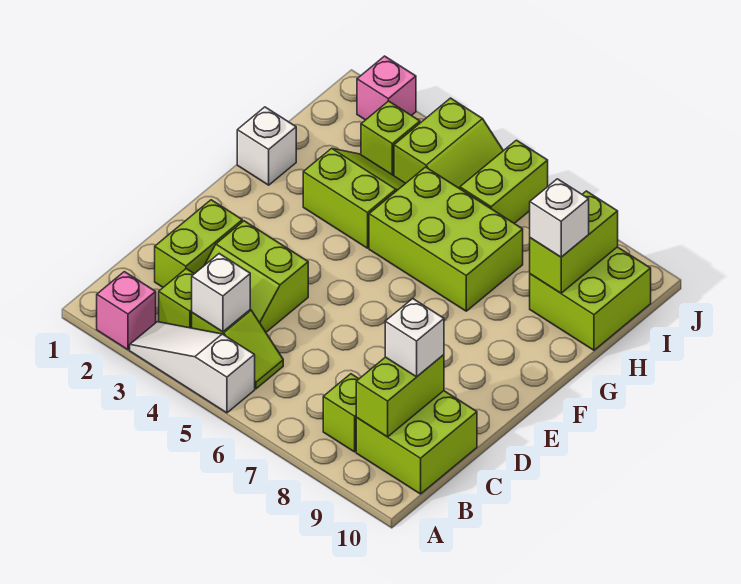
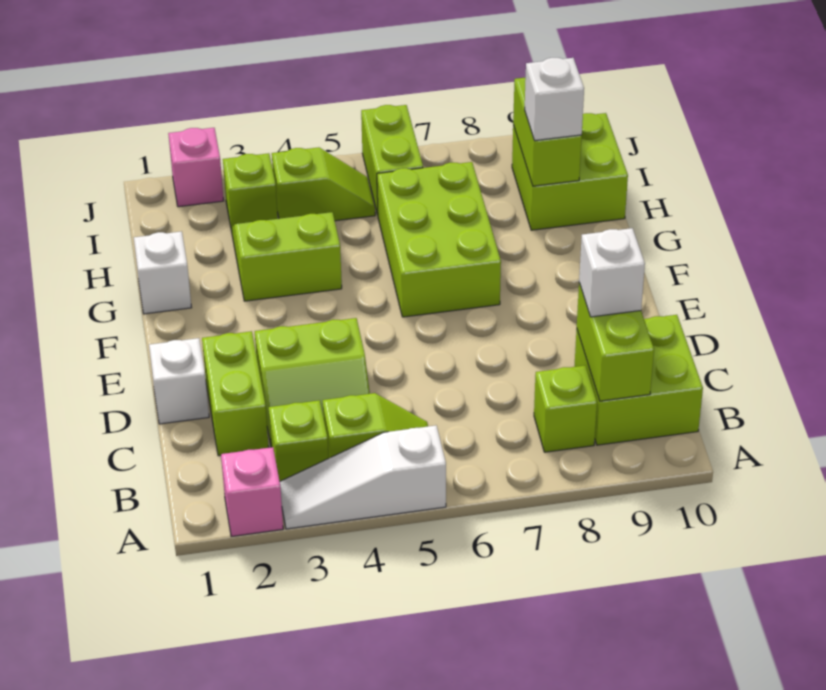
white brick B4 level 2 -> white brick D1 level 1
lime brick G5:H7 level 1 -> lime brick F6:H7 level 1
lime slope I4:J5 level 1 top 4 -> lime slope I4:I5 level 1 top 4

